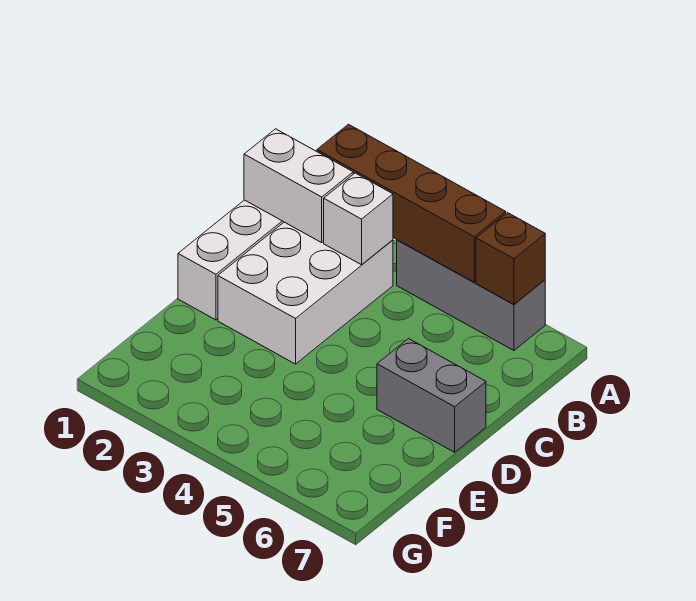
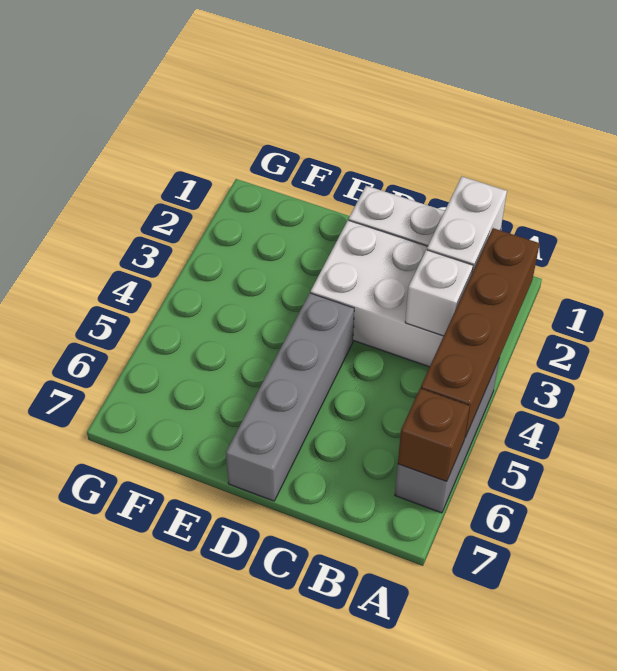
grey brick D6:D7 level 1 -> grey brick D4:D7 level 1

